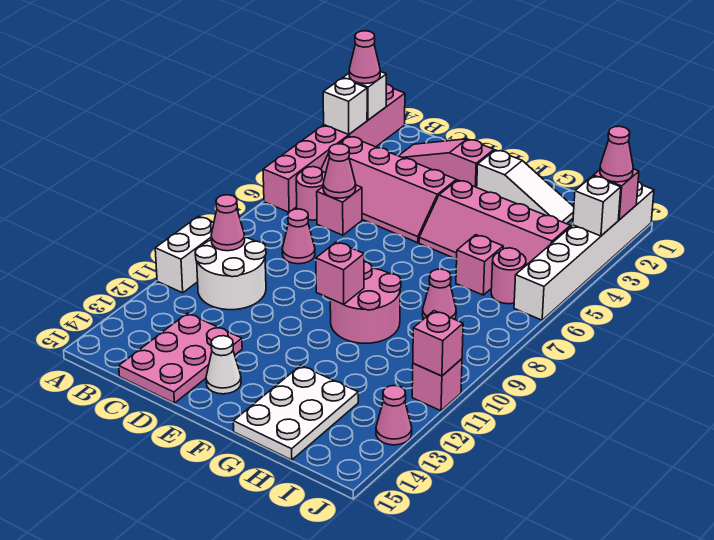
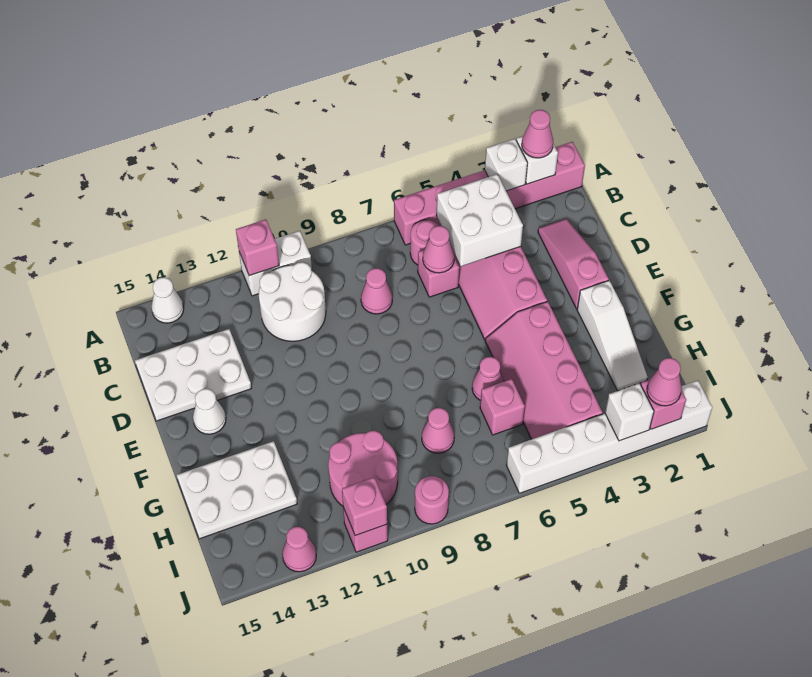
none -> white cone A14 level 1
none -> white brick B4:C5 level 2
pink cone B10 level 2 -> pink cone G6 level 1
pink plate C13:D15 level 1 -> white plate C13:D15 level 1
pink round brick F9:G10 level 1 -> pink round brick H10:I11 level 1
pink brick F10 level 2 -> pink brick A11 level 2
pink round brick I6 level 1 -> pink round brick J9 level 1

